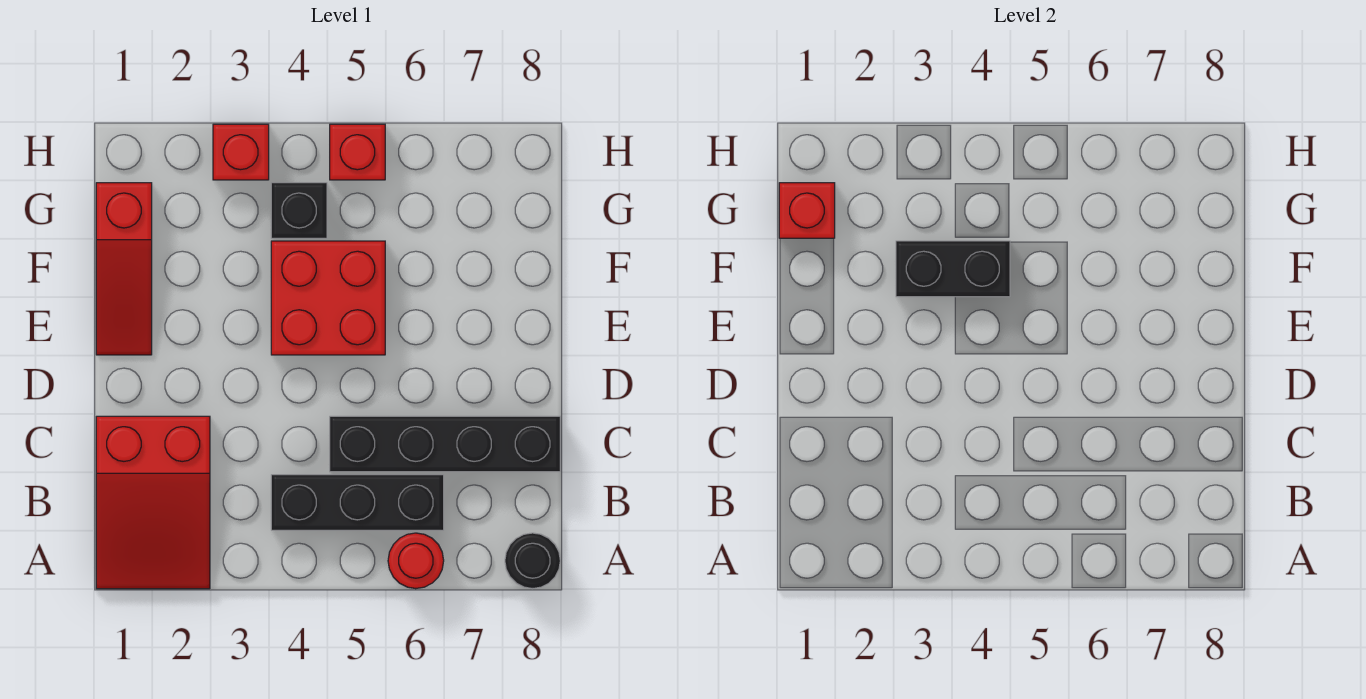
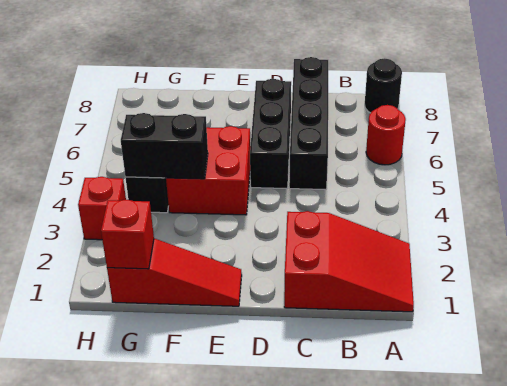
black brick B4:B6 level 1 -> black brick D5:D7 level 1
black brick F3:F4 level 2 -> black brick F4:G4 level 2
red brick H5 level 1 -> none

